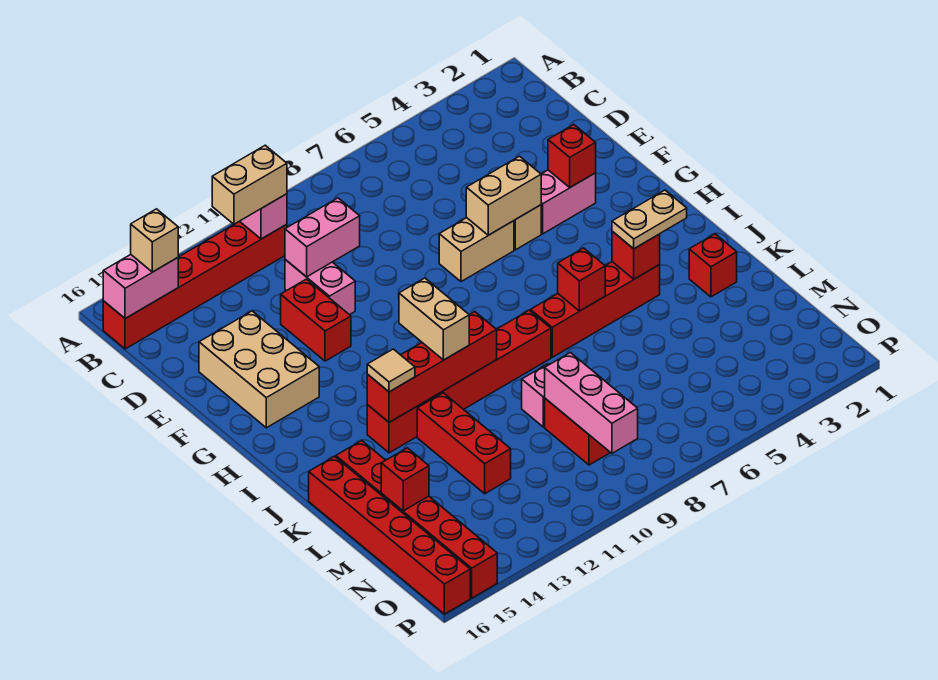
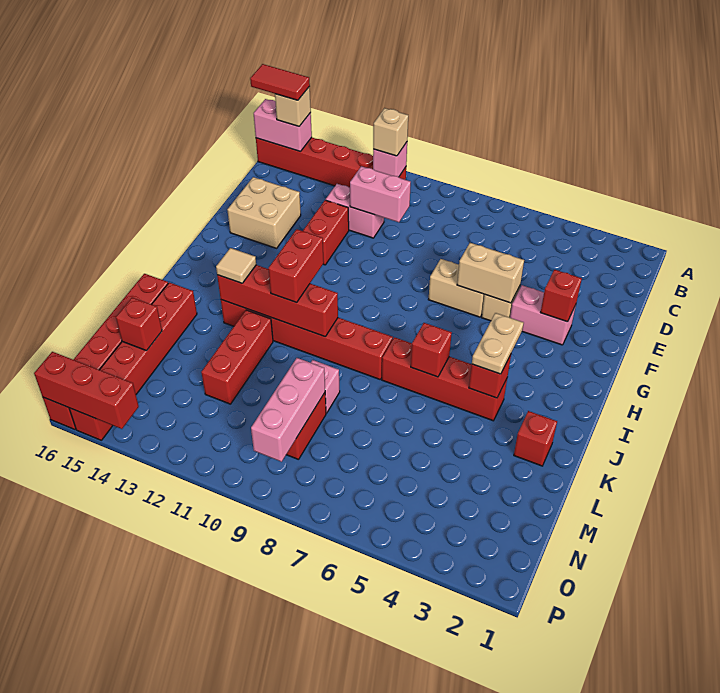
tan brick B11:B12 level 3 -> tan brick B11 level 3
none -> red tile B15:B16 level 4
pink brick D11:E11 level 1 -> pink brick D11:D12 level 1
tan brick E14:G15 level 1 -> tan brick E14:F15 level 1
tan brick I11:J11 level 3 -> red brick I11:J11 level 3
tan plate J3:J4 level 3 -> tan plate I4:J4 level 3
none -> red brick P14:P16 level 2

